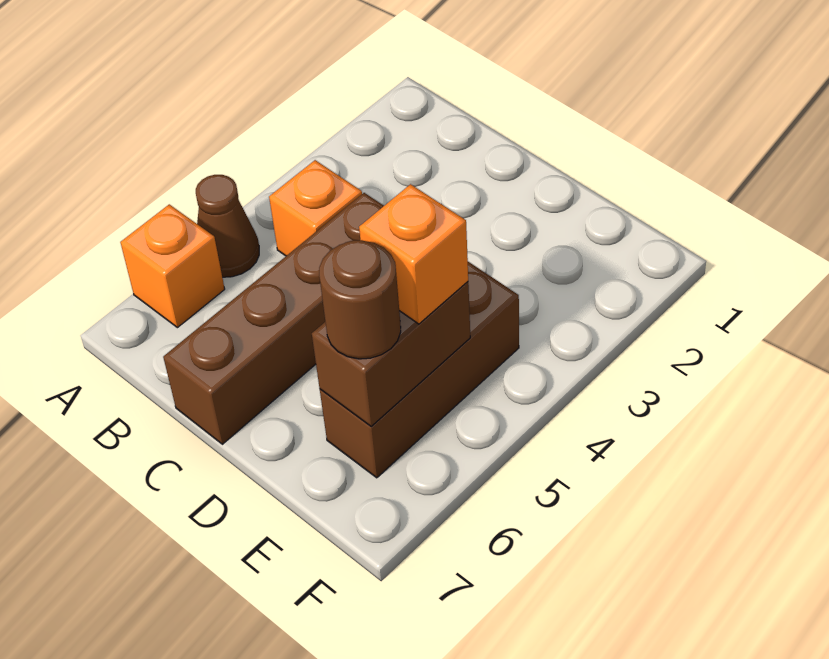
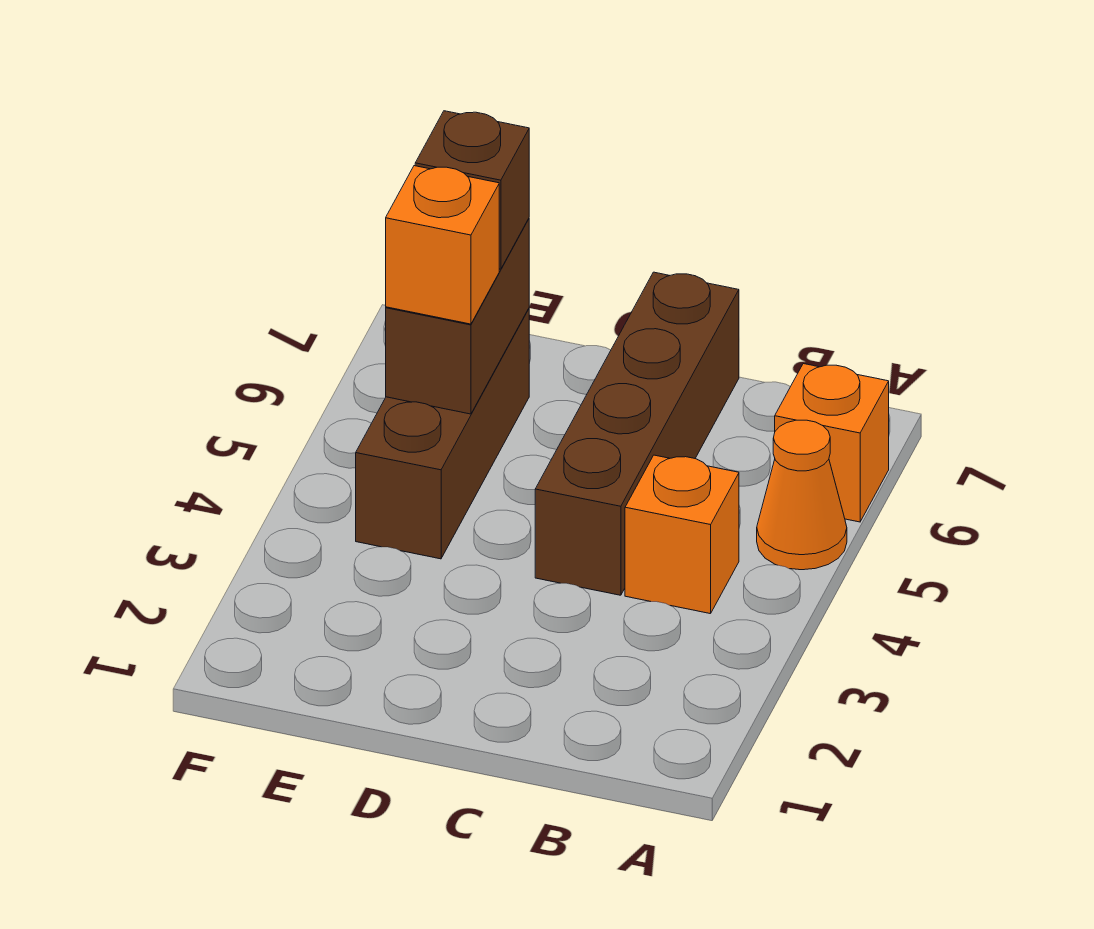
brown cone A5 level 1 -> orange cone A5 level 1
brown round brick E6 level 3 -> brown brick E6 level 3

